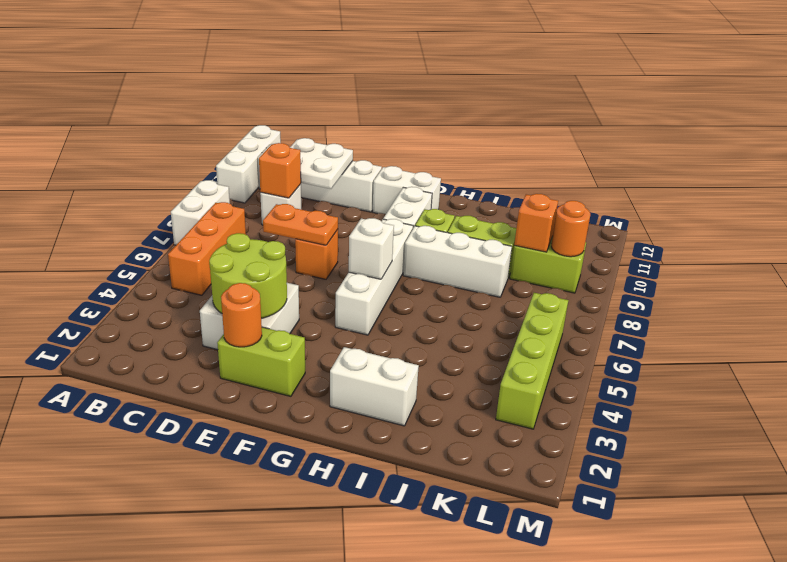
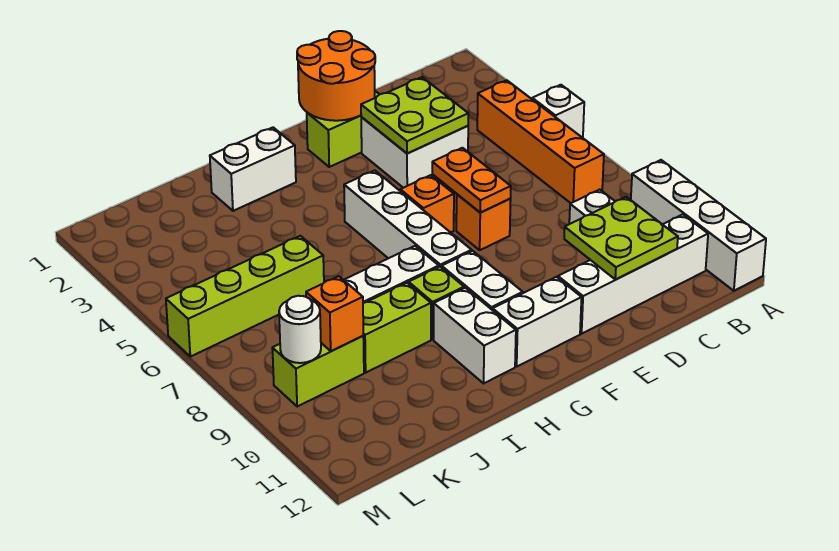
white brick A7:A8 level 1 -> white brick H10:H11 level 1
white brick A10:A12 level 1 -> white brick A9:A12 level 1
orange brick B5:B7 level 1 -> orange brick B4:B7 level 1
orange brick C9 level 2 -> orange brick F6 level 1
white plate C10:D11 level 2 -> lime plate C10:D11 level 2
lime round brick D3:E4 level 2 -> lime plate D3:E4 level 2
orange plate D7:E7 level 2 -> orange plate E6:E7 level 2
orange round brick E2 level 2 -> orange round brick E1:F2 level 2
white brick G6 level 2 -> white brick A5 level 1
lime brick L3:L6 level 1 -> lime brick J6:M6 level 1
orange round brick L9 level 2 -> white round brick L9 level 2

